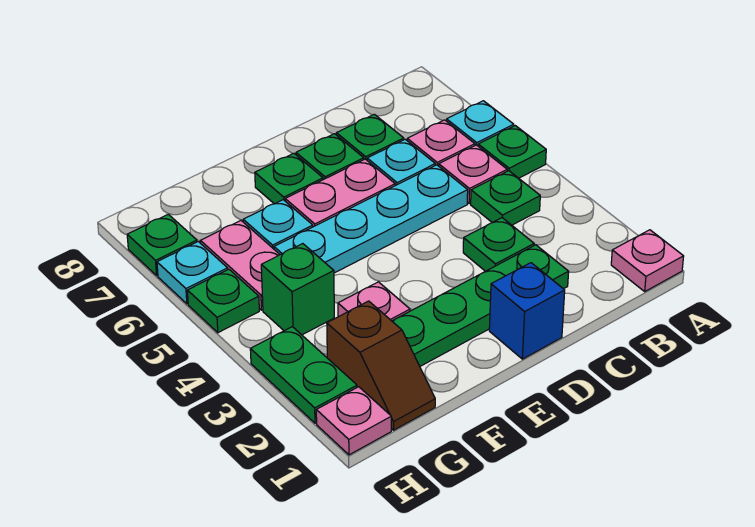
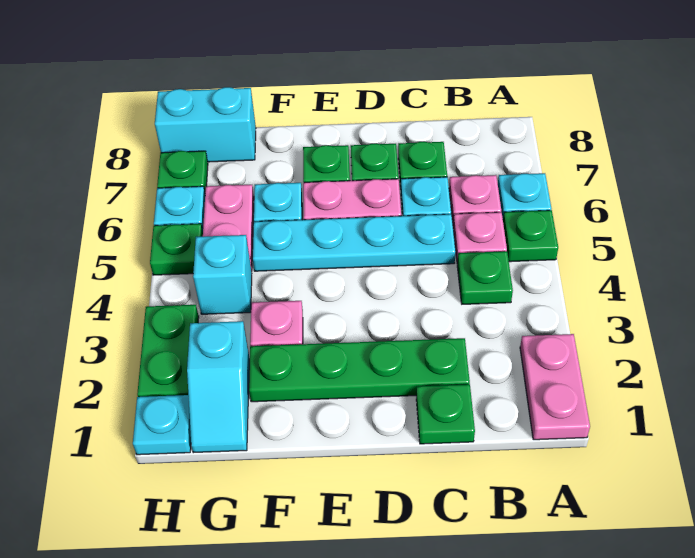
pink plate A1 level 1 -> pink plate A1:A2 level 1
green plate C3 level 1 -> green plate C1 level 1
blue brick D1 level 1 -> none
brown slope G1:G2 level 1 top 2 -> cyan slope G1:G2 level 1 top 2
green brick G4 level 1 -> cyan brick G4 level 1
none -> cyan brick G8:H8 level 1
pink plate H1 level 1 -> cyan plate H1 level 1

